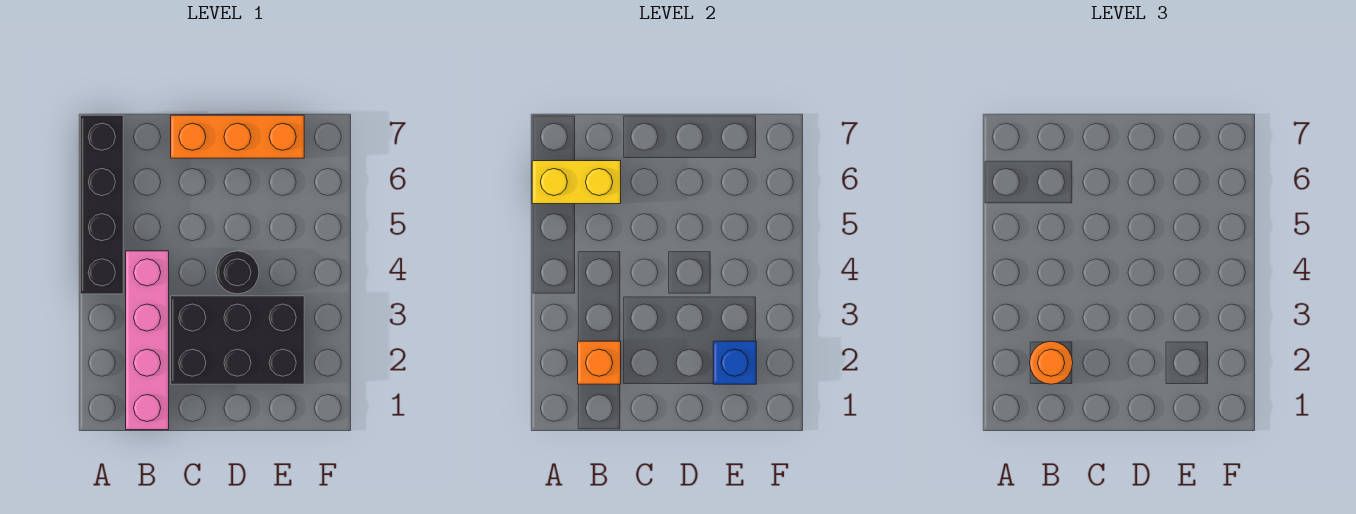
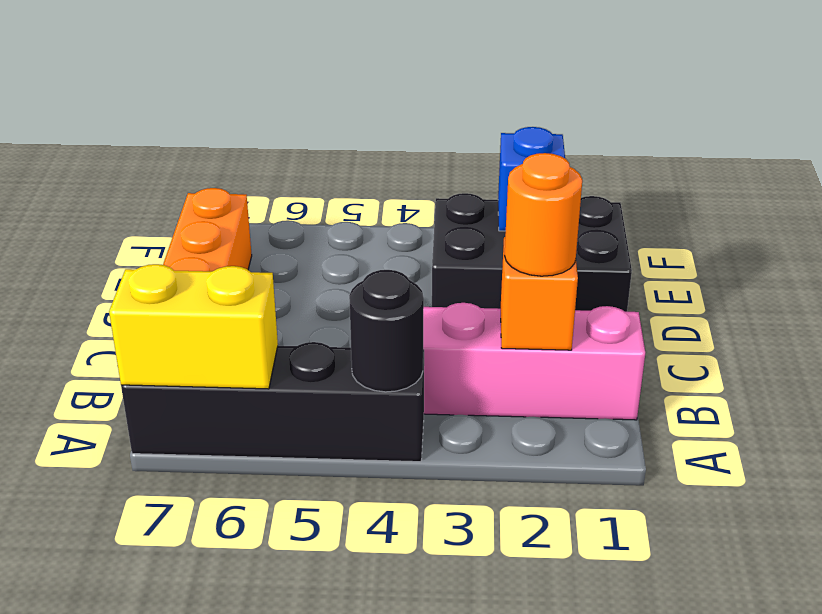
yellow brick A6:B6 level 2 -> yellow brick A6:A7 level 2
black brick C2:E3 level 1 -> black brick D1:E3 level 1
black round brick D4 level 1 -> black round brick A4 level 2

